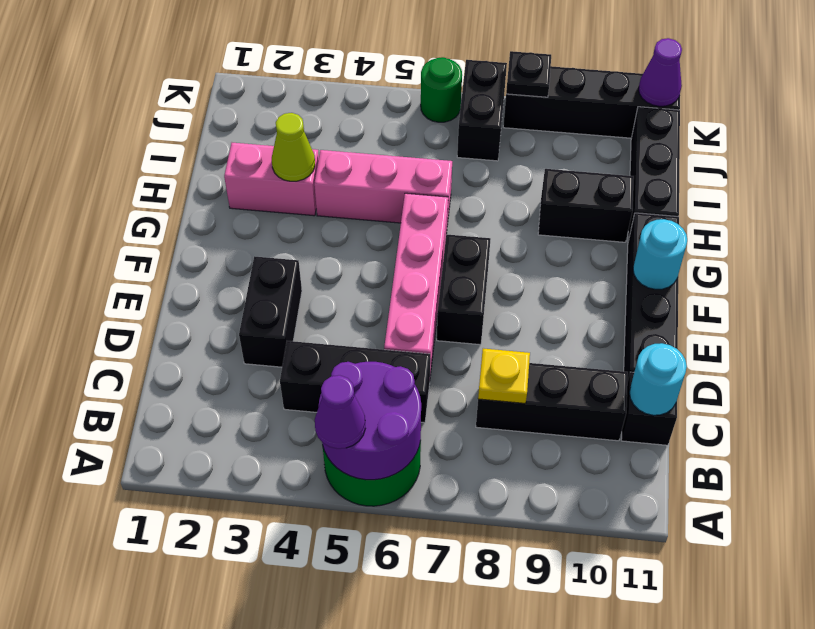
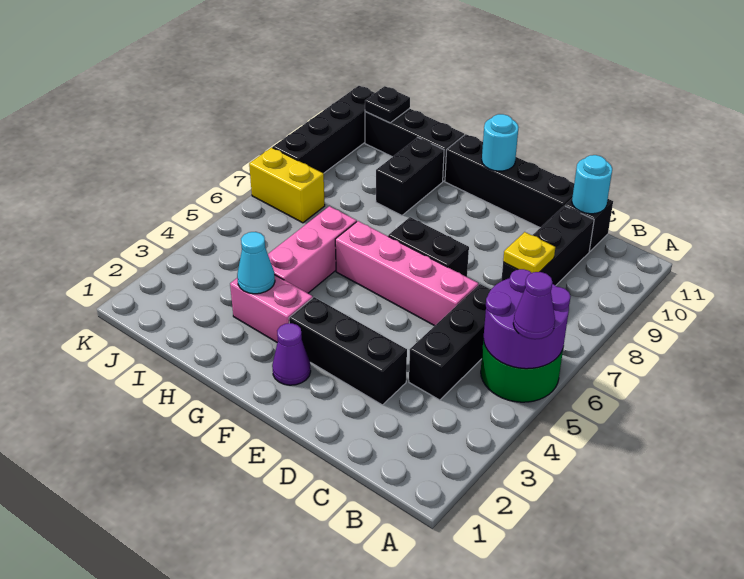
black brick D3:E3 level 1 -> black brick D3:F3 level 1
pink brick H2:H3 level 1 -> pink brick G3:H3 level 1
lime cone H3 level 2 -> cyan cone H3 level 2
black brick J7:K7 level 1 -> yellow brick J7:K7 level 1
green round brick K6 level 1 -> none
black plate K8 level 2 -> black plate J11 level 2
purple cone K11 level 2 -> purple cone F2 level 1

